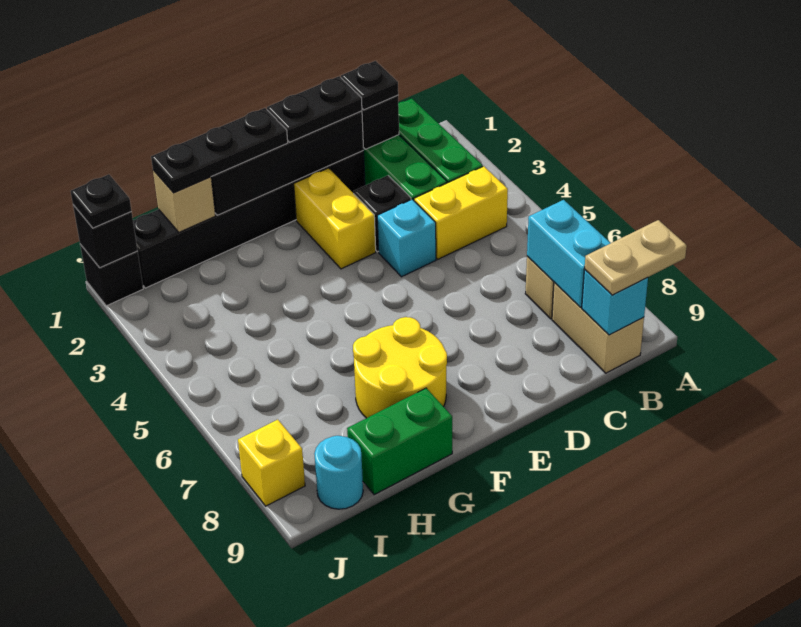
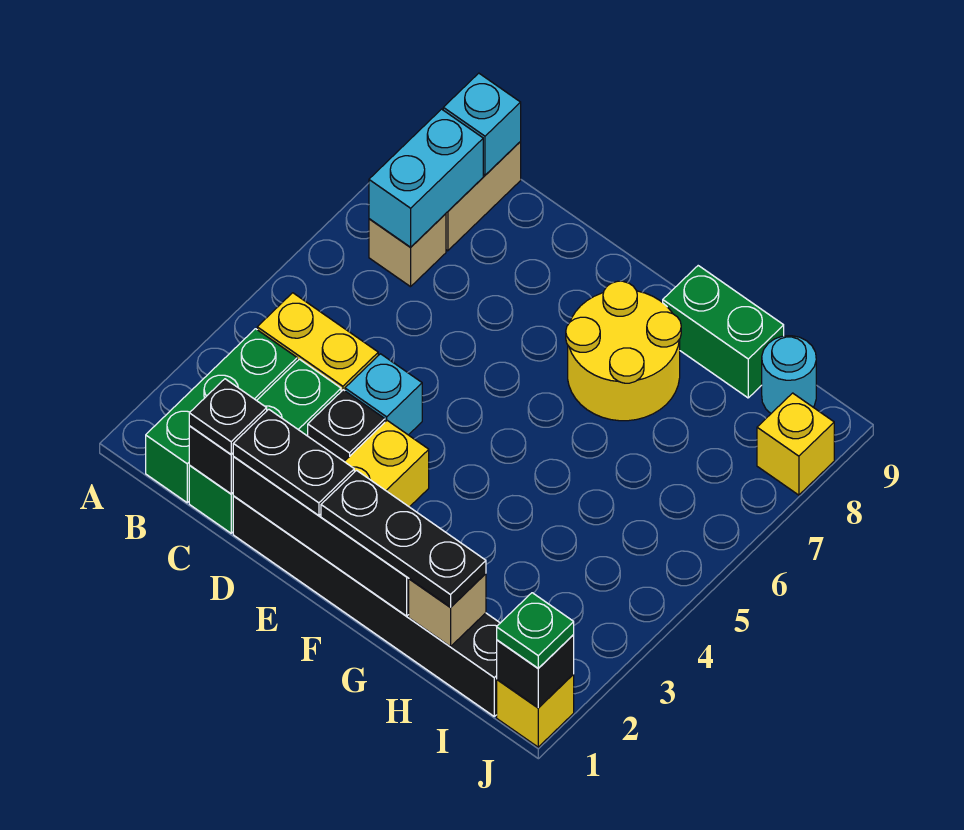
tan plate A9:B9 level 3 -> none
black brick J1 level 1 -> yellow brick J1 level 1
black plate J1 level 3 -> green plate J1 level 3

